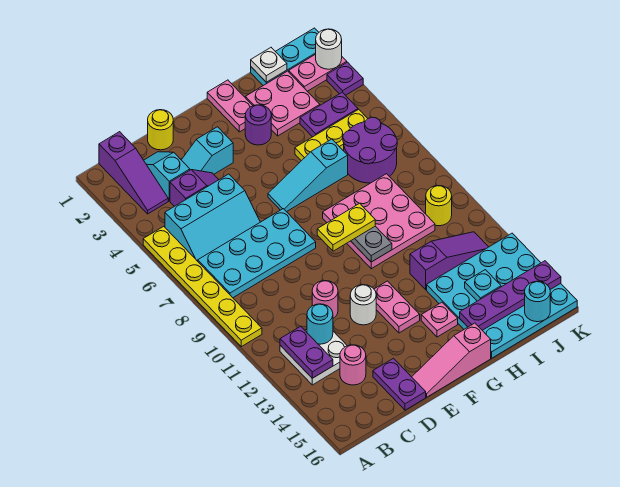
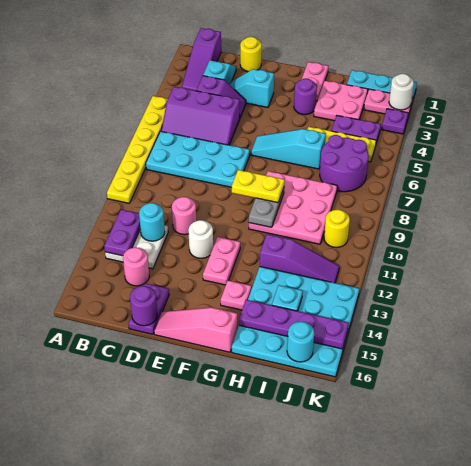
cyan slope B5:D6 level 1 top 5 -> purple slope B5:D6 level 1 top 5
none -> purple round brick D16 level 2
white plate I1 level 2 -> none

